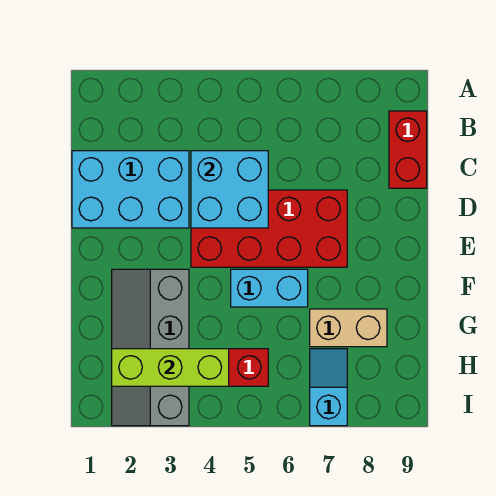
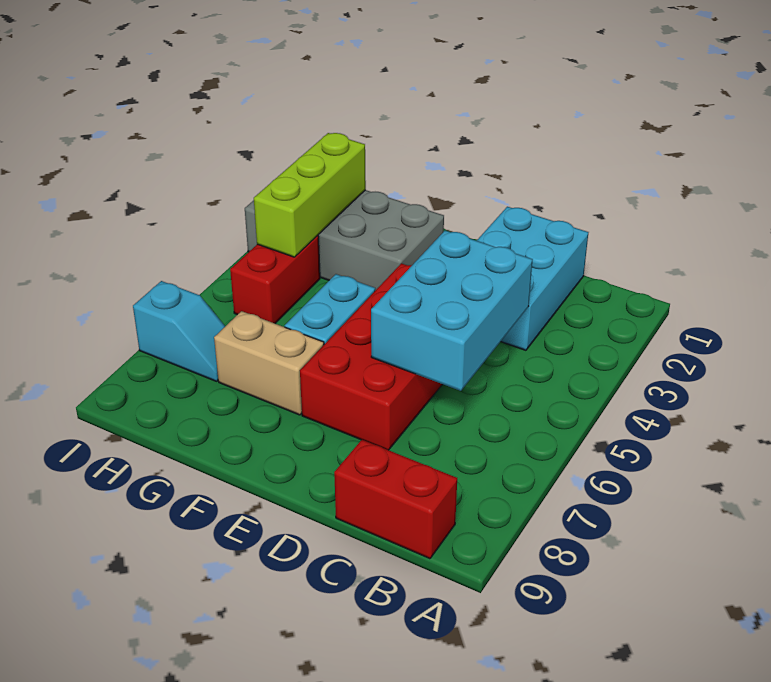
cyan brick C4:D5 level 2 -> cyan brick C4:D6 level 2
grey slope F2:I3 level 1 top 3 -> grey brick F2:I3 level 1
tan brick G7:G8 level 1 -> tan brick F7:G7 level 1

